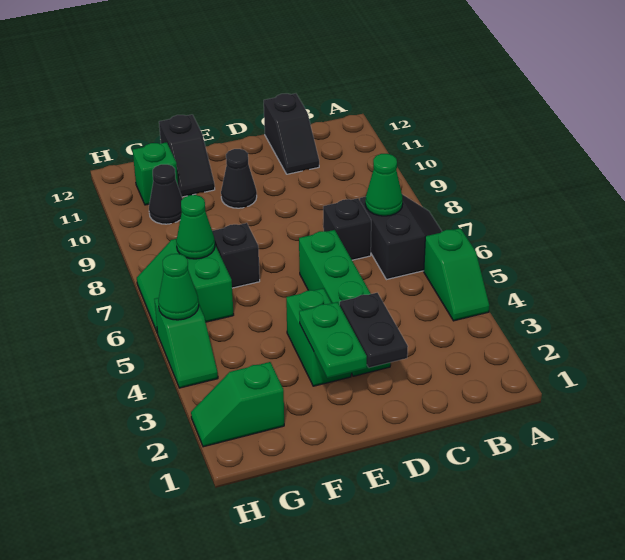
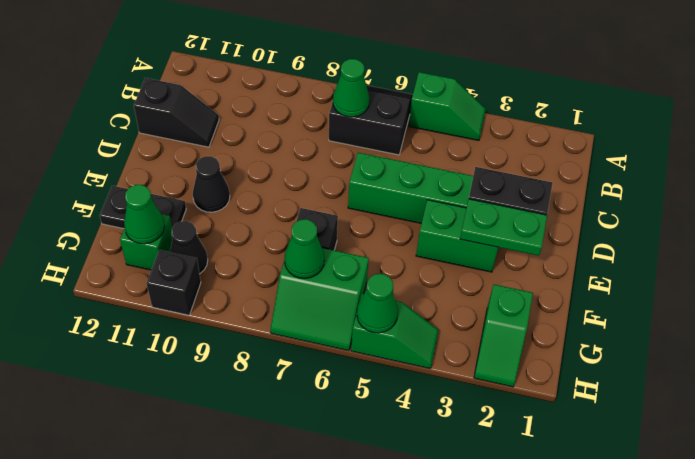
black brick C7 level 1 -> black brick H10 level 1
black slope F11:F12 level 1 top 12 -> black plate F11:F12 level 1
none -> green cone G11 level 2

